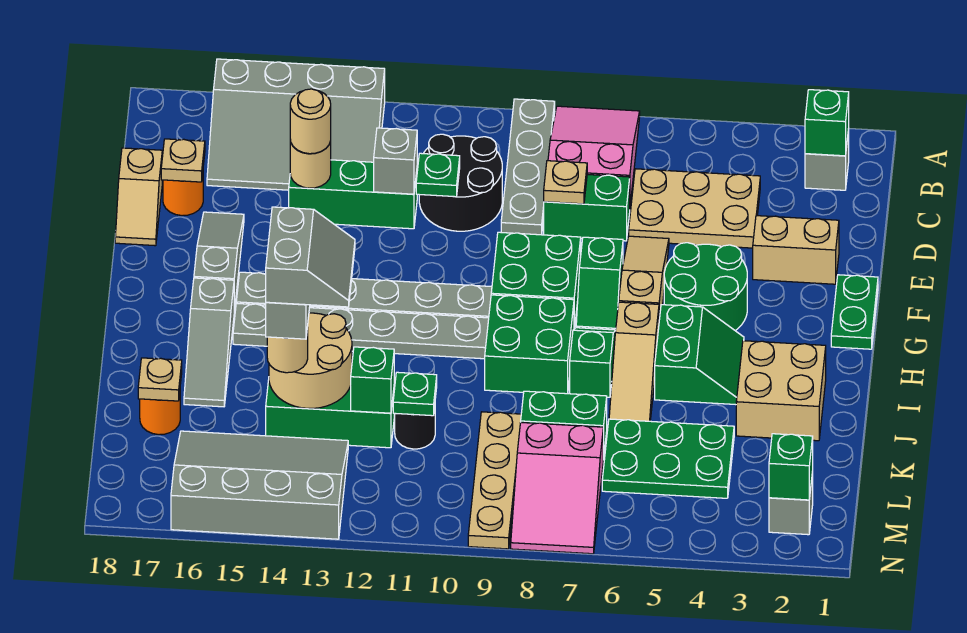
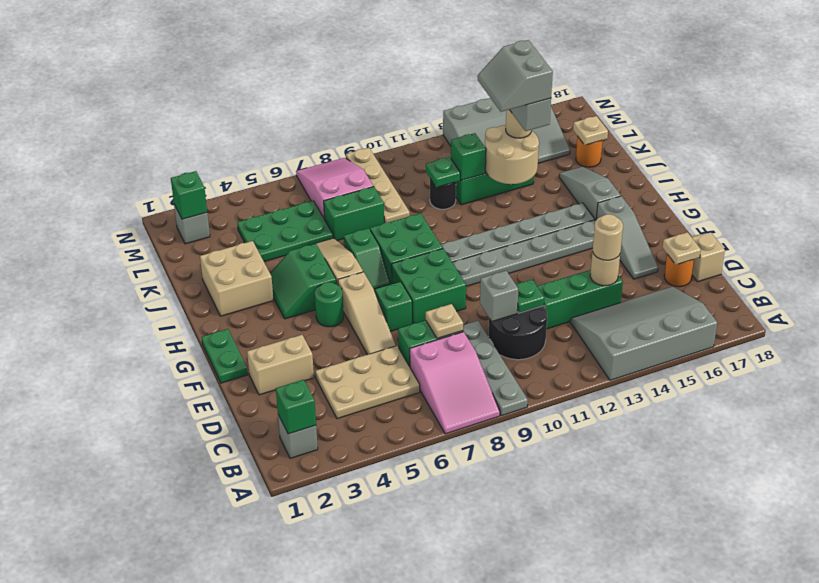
grey brick D12 level 2 -> grey brick D10 level 2
green round brick F4:G5 level 1 -> green round brick G5 level 1

